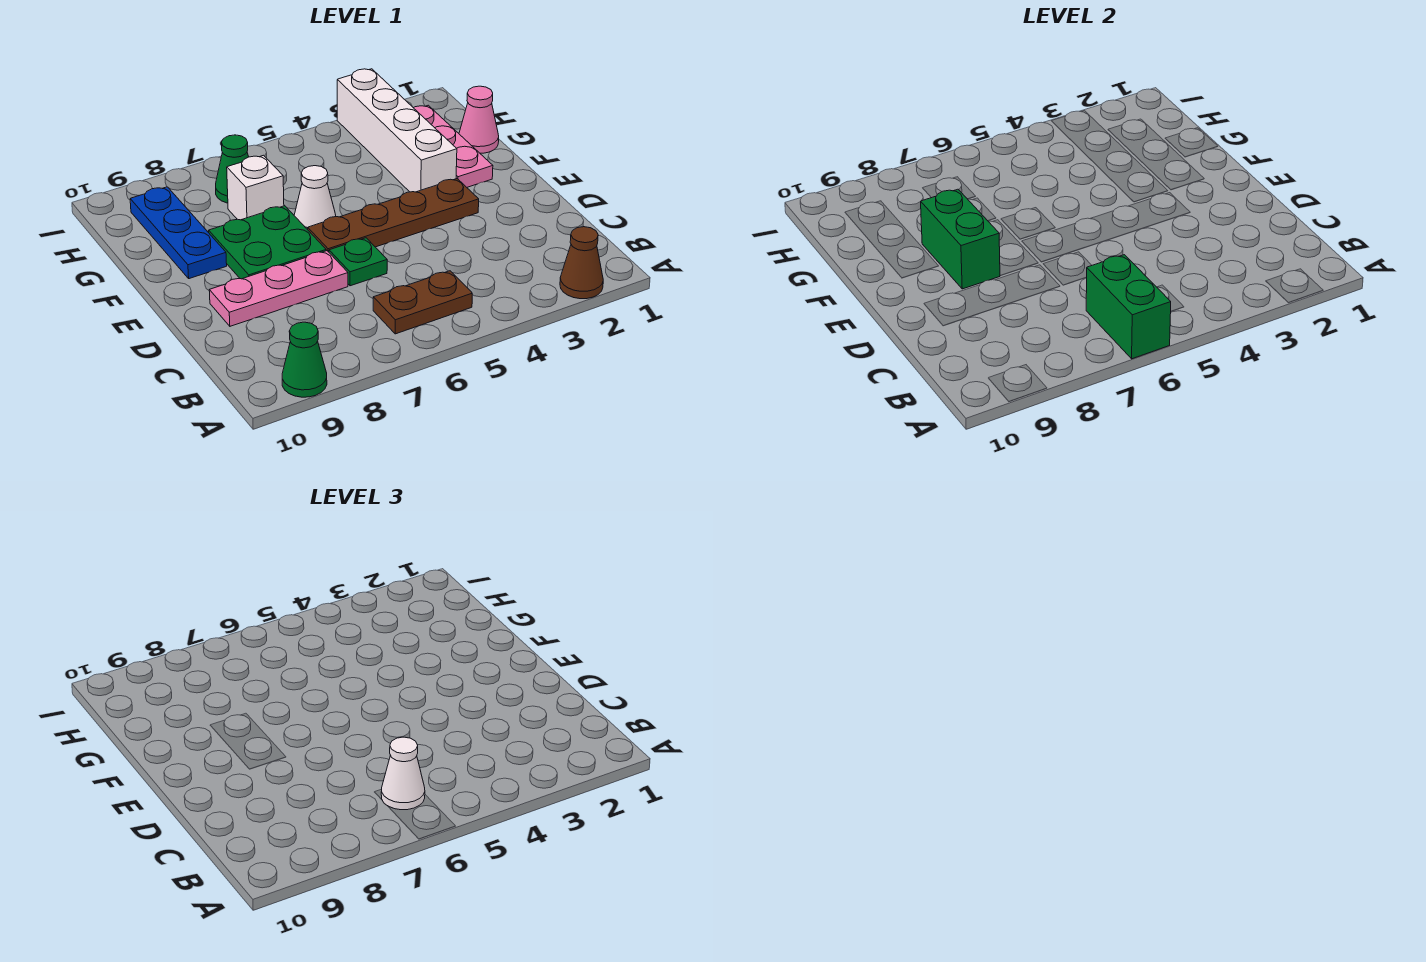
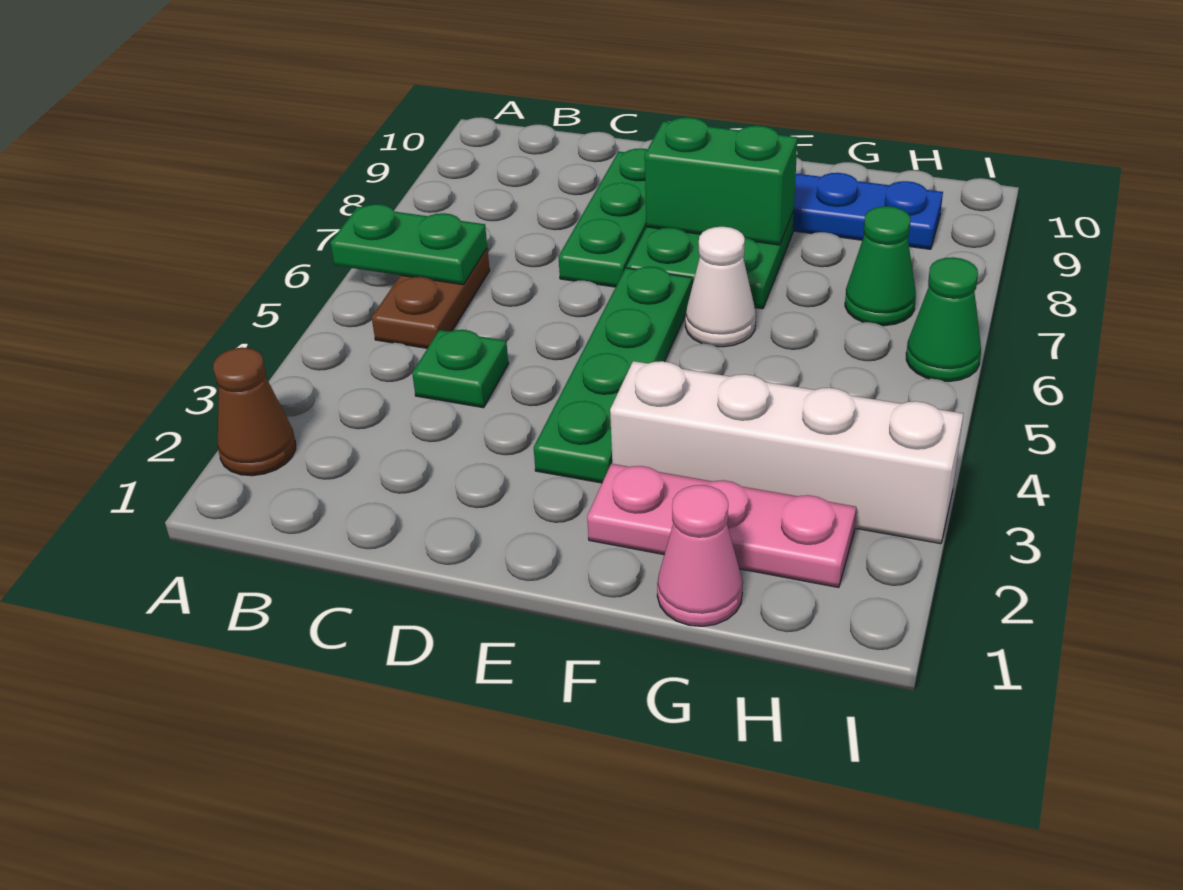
green brick A6:B6 level 2 -> green plate A6:B6 level 2
green cone A9 level 1 -> green cone I6 level 1
white cone B6 level 3 -> none
green plate D6 level 1 -> green plate C4 level 1
pink plate D7:D9 level 1 -> green plate D7:D9 level 1
brown plate E3:E6 level 1 -> green plate E3:E6 level 1
white brick G7 level 1 -> none

